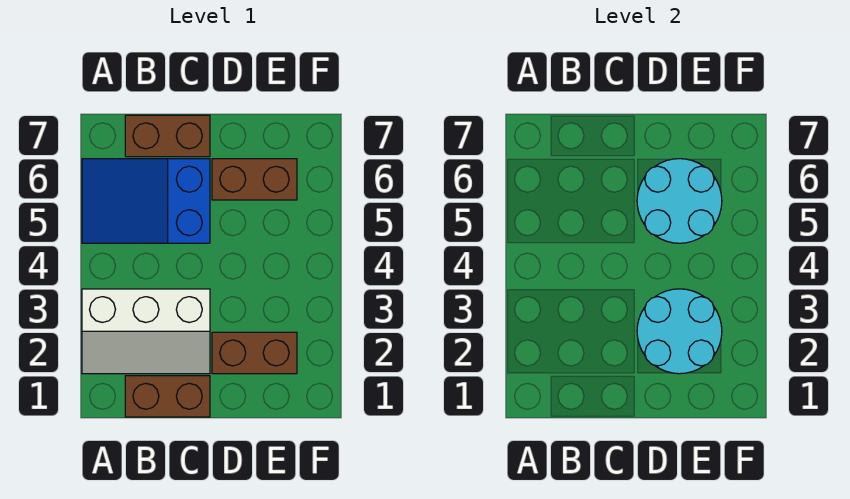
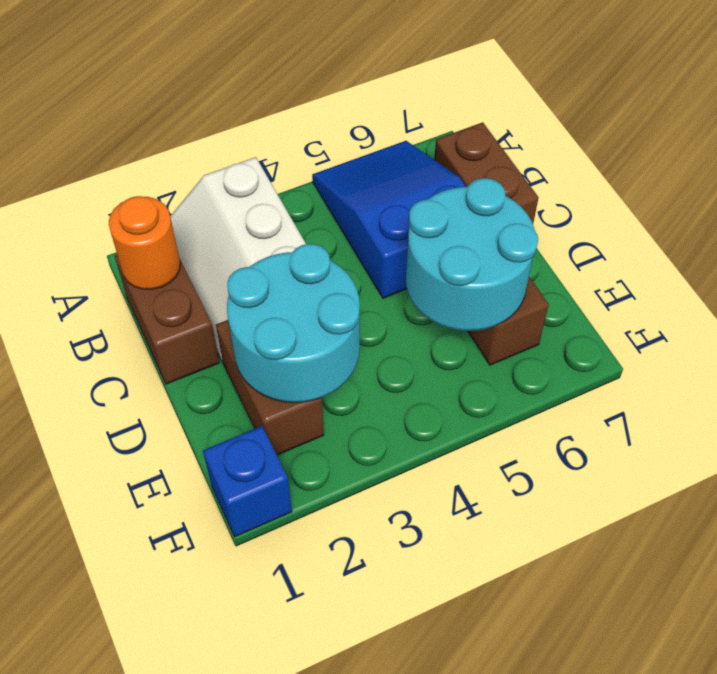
none -> orange round brick B1 level 2
none -> blue brick F1 level 1

